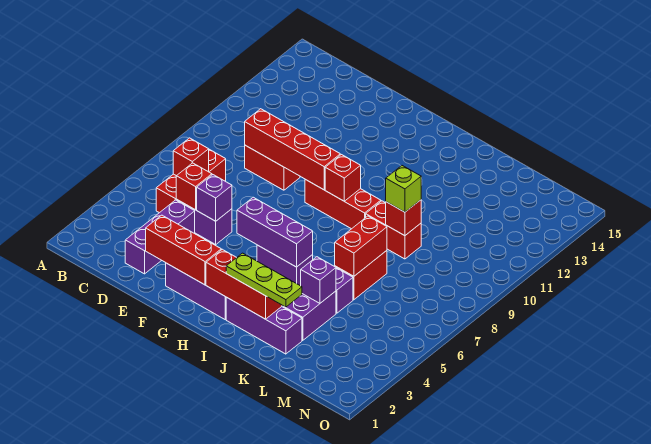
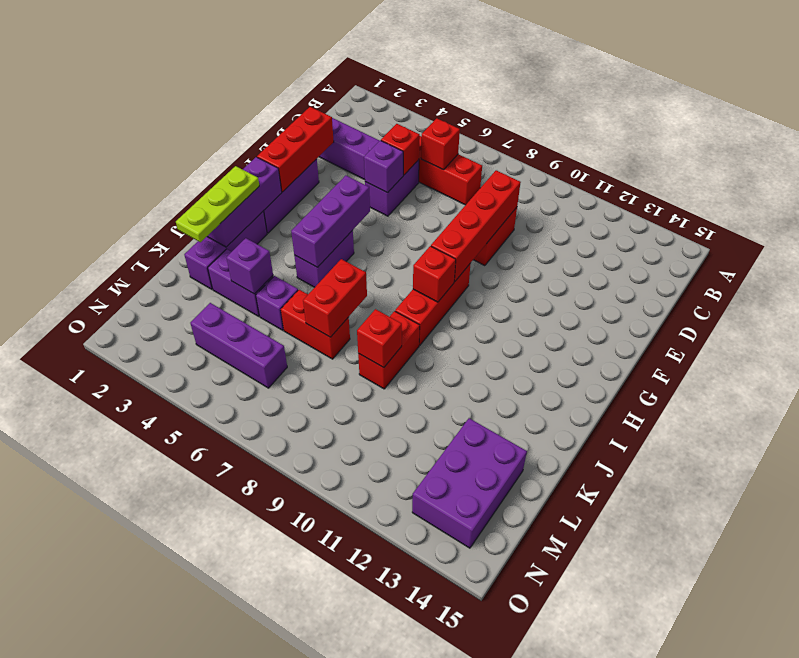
red brick H2:J2 level 2 -> purple brick H2:J2 level 2
red brick K6:K7 level 2 -> red brick J7:K7 level 2
lime brick K9 level 3 -> none
none -> purple brick L13:N14 level 1
none -> purple brick M4:M6 level 1

